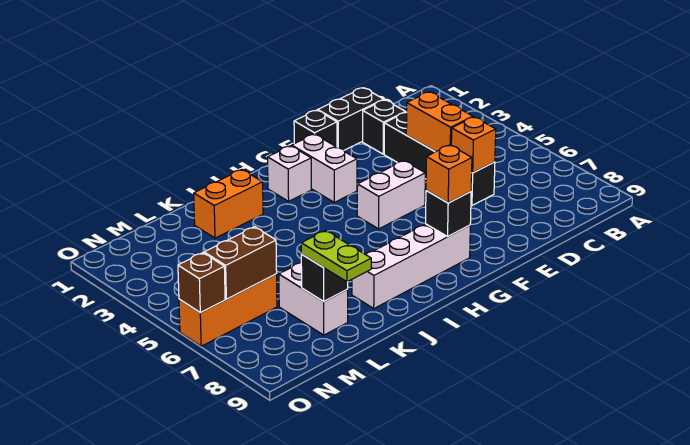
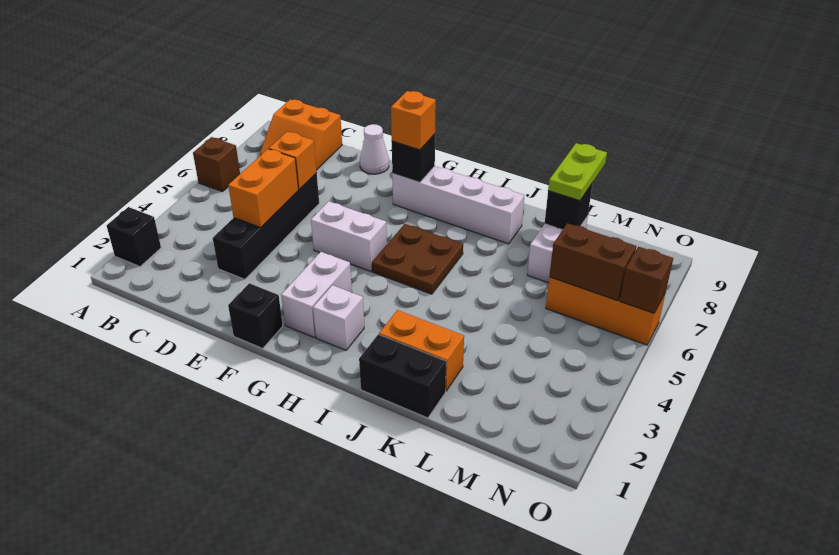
none -> brown brick A6 level 1
none -> orange slope B8:C9 level 1 top 9
black brick D1:E1 level 1 -> black brick J1:K1 level 1
black brick D2 level 1 -> black brick A2 level 1
none -> white cone E9 level 1
none -> brown plate H5:I6 level 1

